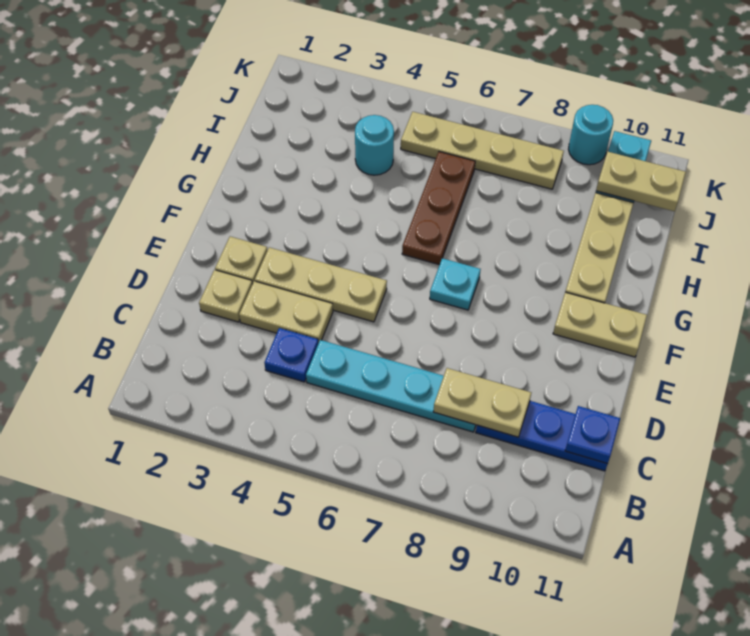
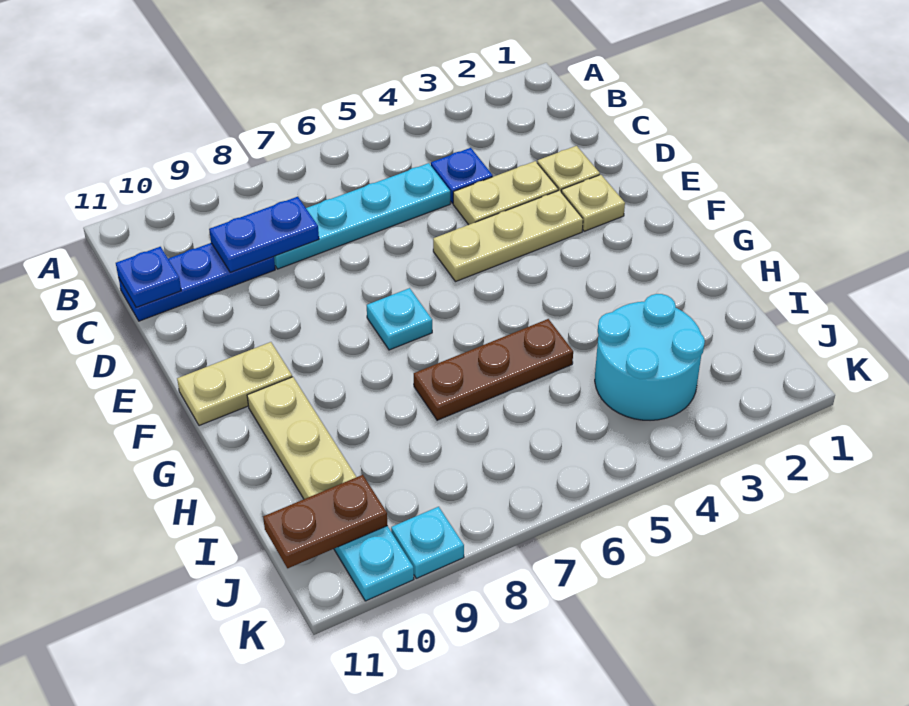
tan plate C8:C9 level 2 -> blue plate C8:C9 level 2
brown plate G6:I6 level 1 -> brown plate H5:H7 level 1
cyan round brick I4 level 1 -> cyan round brick I3:J4 level 1
tan plate J5:J8 level 1 -> none
tan plate J10:J11 level 2 -> brown plate J10:J11 level 2
cyan round brick K9 level 1 -> cyan plate K9 level 1

